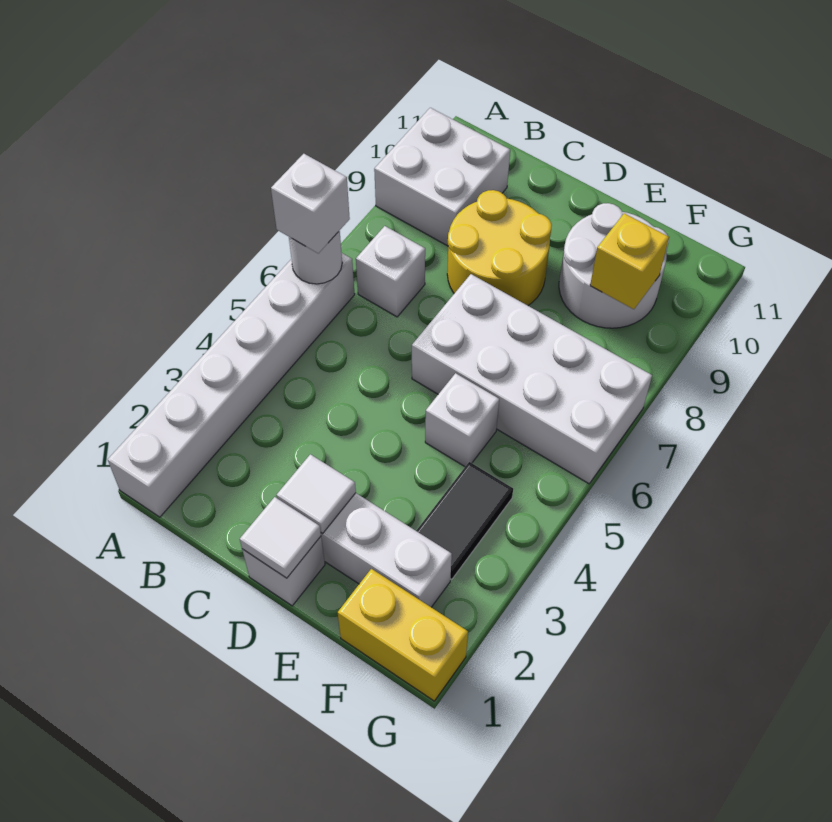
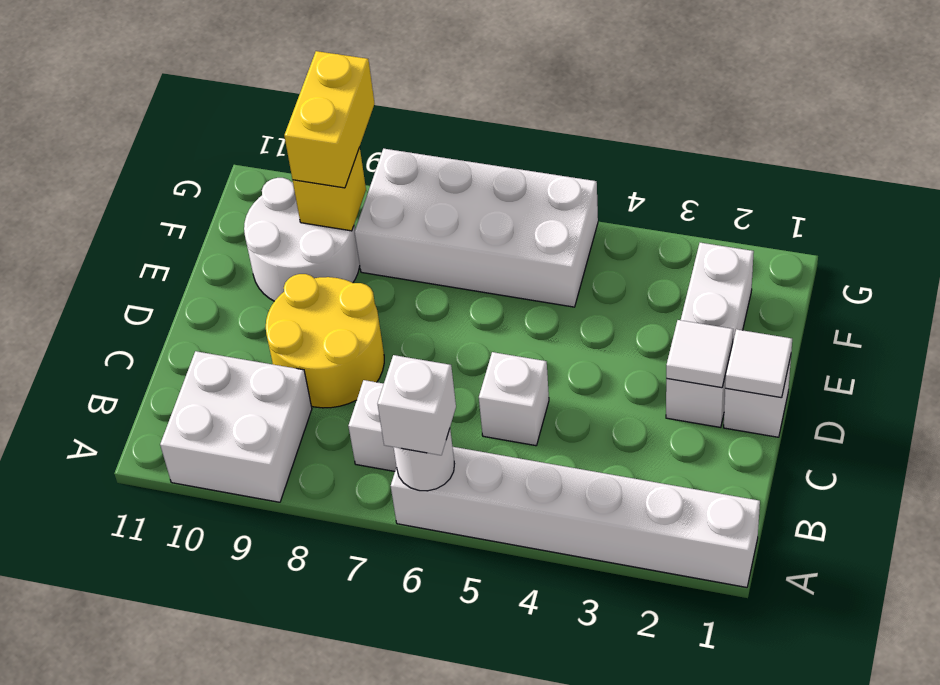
white brick D6:G7 level 1 -> white brick F5:G8 level 1
white brick E5 level 1 -> white brick C5 level 1
yellow brick F1:G1 level 1 -> yellow brick F9:G9 level 3
black tile F3:F4 level 1 -> none

